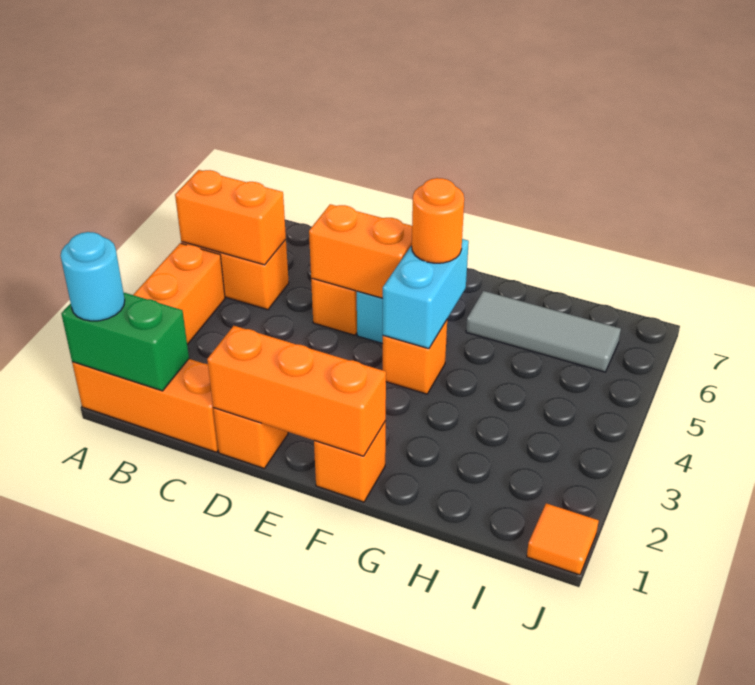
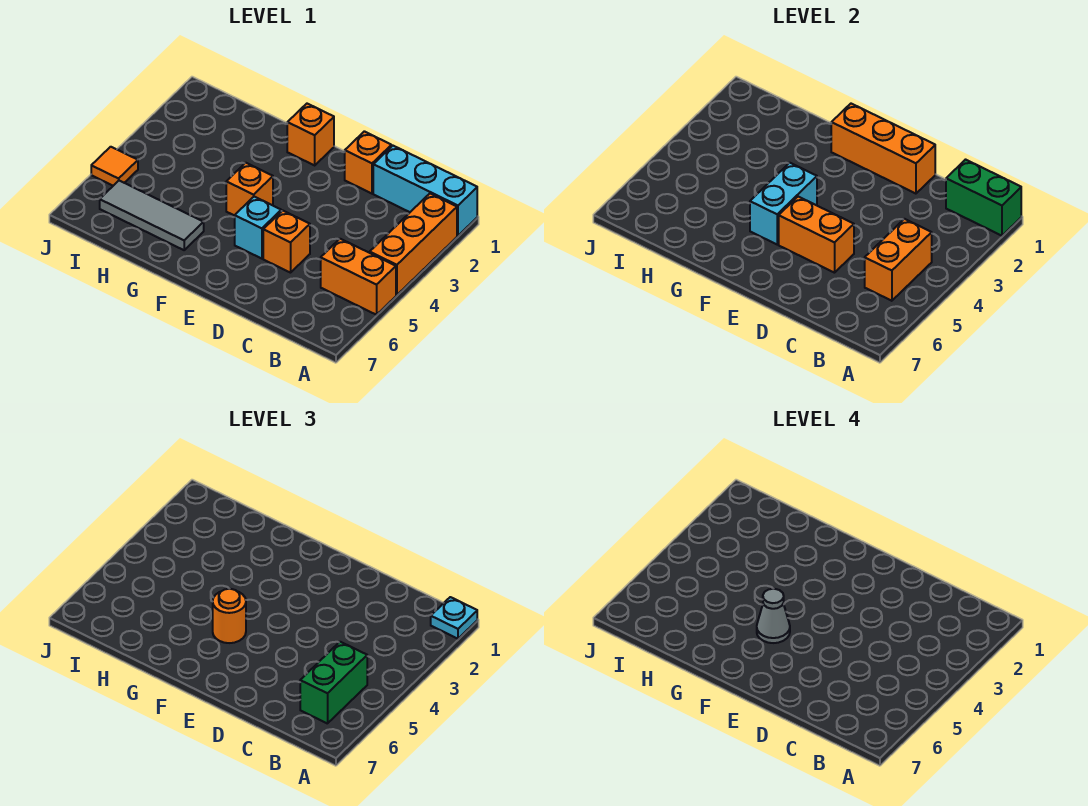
orange brick A1:C1 level 1 -> cyan brick A1:C1 level 1
cyan round brick A1 level 3 -> cyan plate A1 level 3
orange brick A5:B5 level 2 -> orange brick B4:B5 level 2
none -> green brick B5:B6 level 3
none -> grey cone F5 level 4
orange tile J1 level 1 -> orange tile J5 level 1

